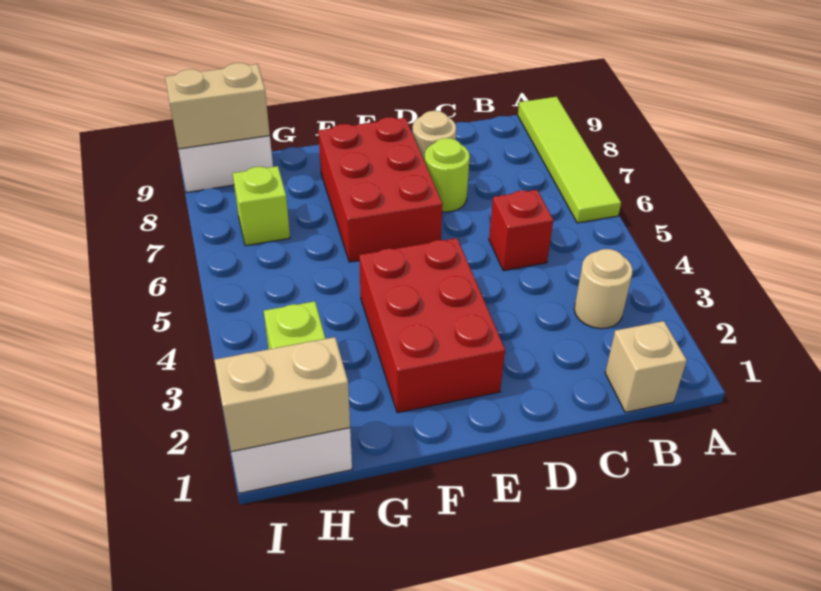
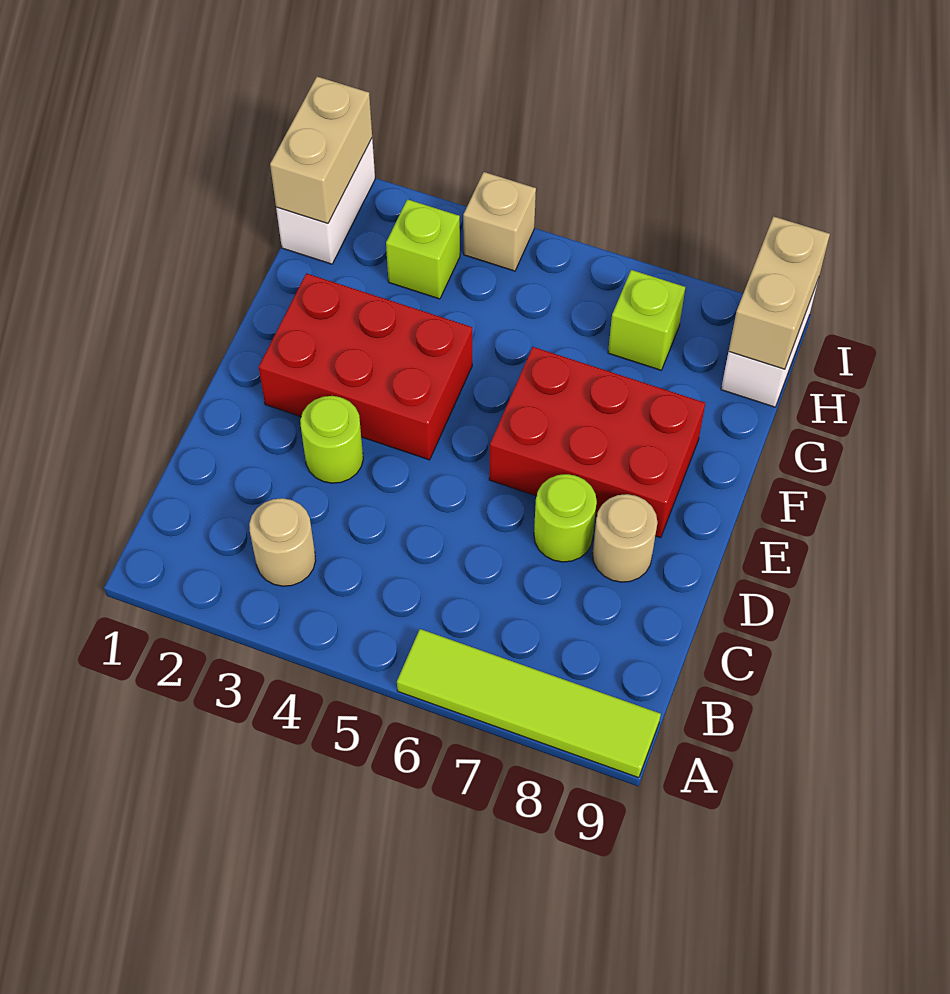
tan brick B1 level 1 -> tan brick I4 level 1
red brick C5 level 1 -> none
none -> lime round brick D3 level 1

